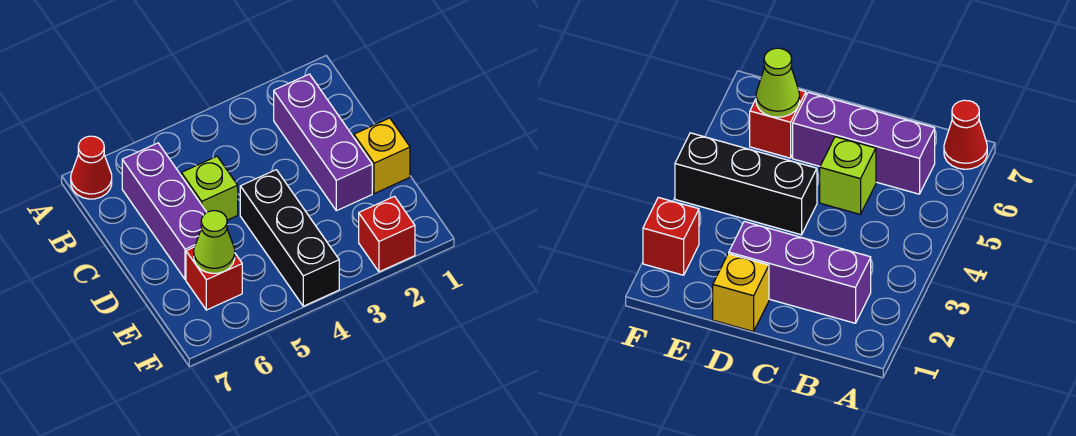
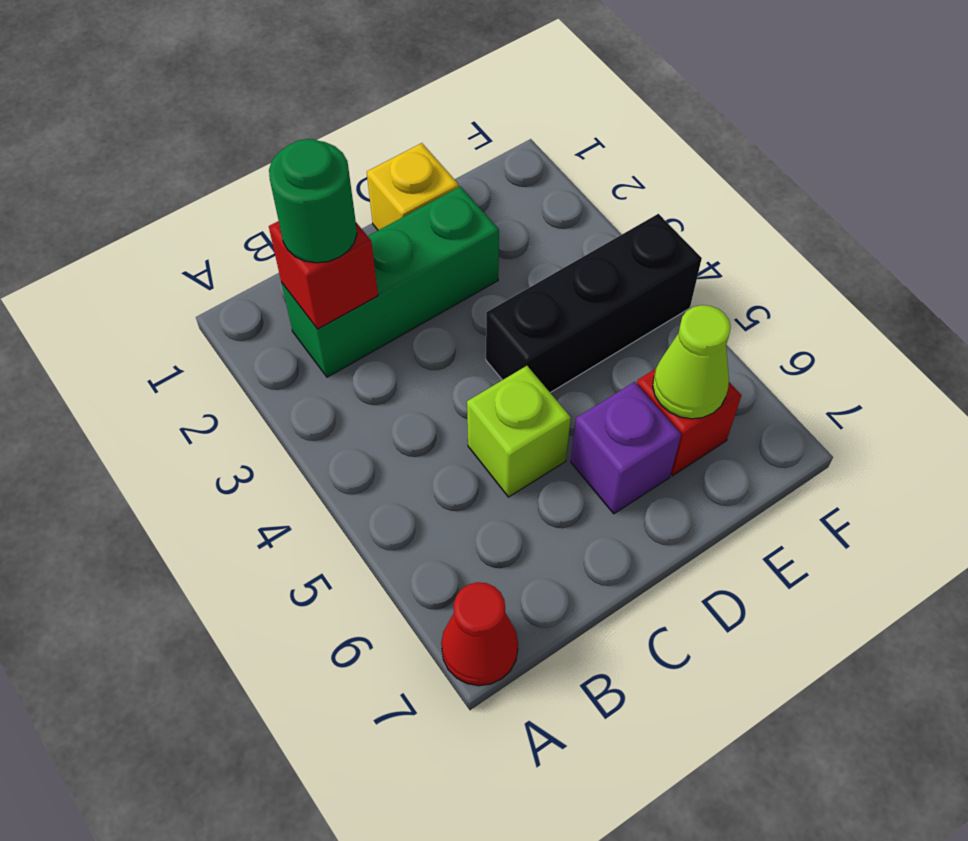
purple brick B2:D2 level 1 -> green brick B2:D2 level 1
none -> green round brick B2 level 3
purple brick B6:D6 level 1 -> purple brick D6 level 1
red brick F2 level 1 -> red brick B2 level 2

